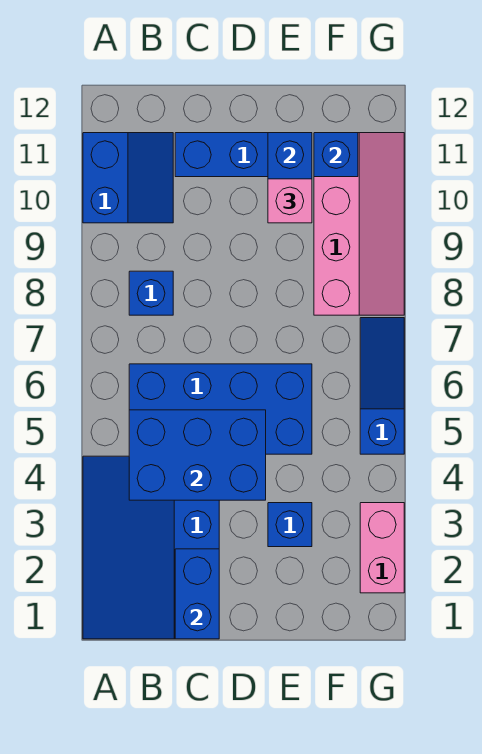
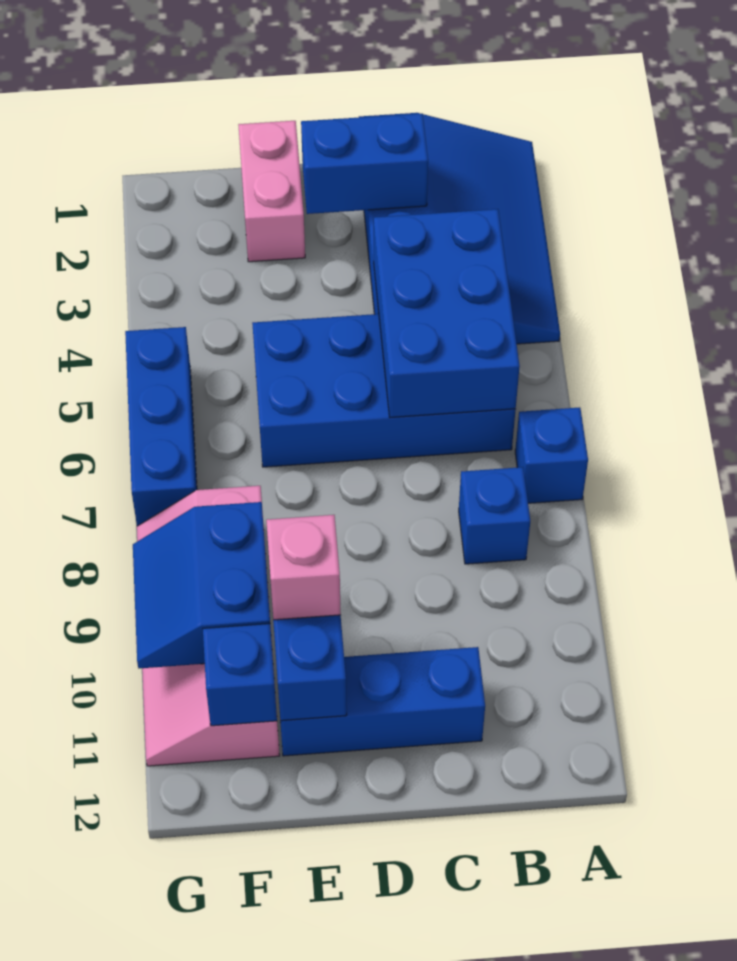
blue slope A10:B11 level 1 top A -> blue slope F9:G10 level 2 top F
blue brick B4:D5 level 2 -> blue brick B4:C6 level 2
blue brick C1:C2 level 2 -> blue brick C2:D2 level 2
blue brick E3 level 1 -> blue brick A7 level 1
pink brick G2:G3 level 1 -> pink brick E1:E2 level 1
blue slope G5:G7 level 1 top 5 -> blue brick G5:G7 level 1

